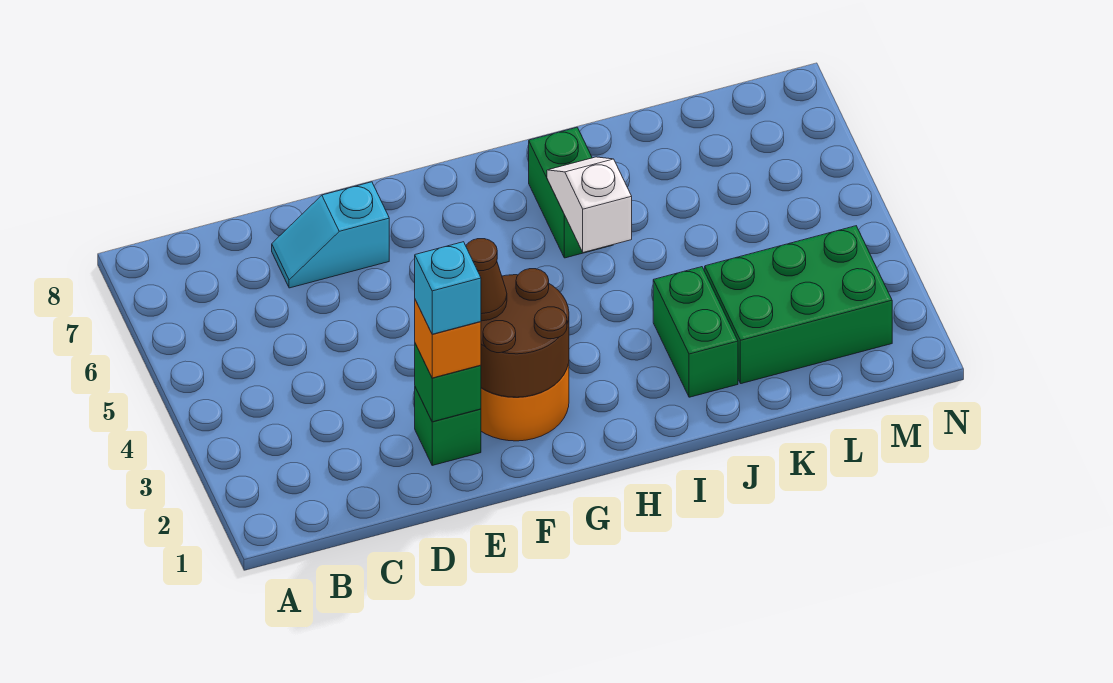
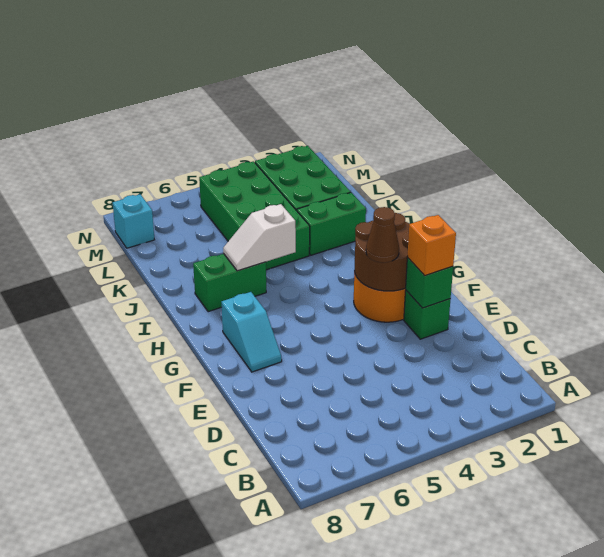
cyan slope D7:E7 level 1 top E -> cyan slope F7:G7 level 1 top G
cyan brick E2 level 4 -> cyan brick M8 level 1
none -> green brick J4:M5 level 1

